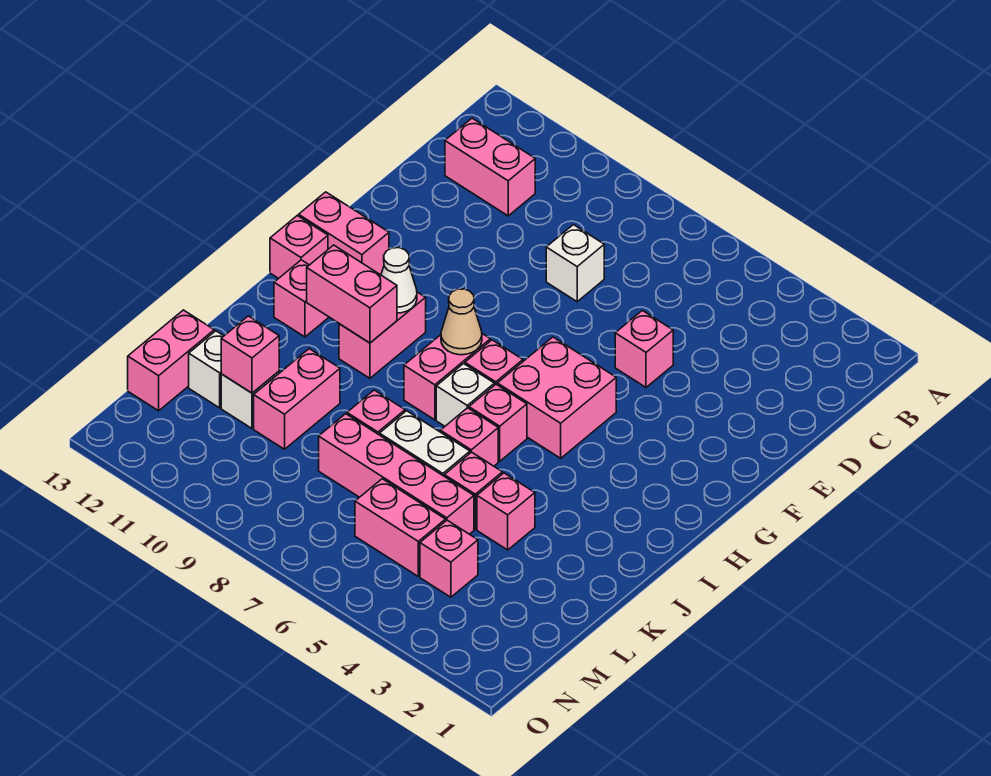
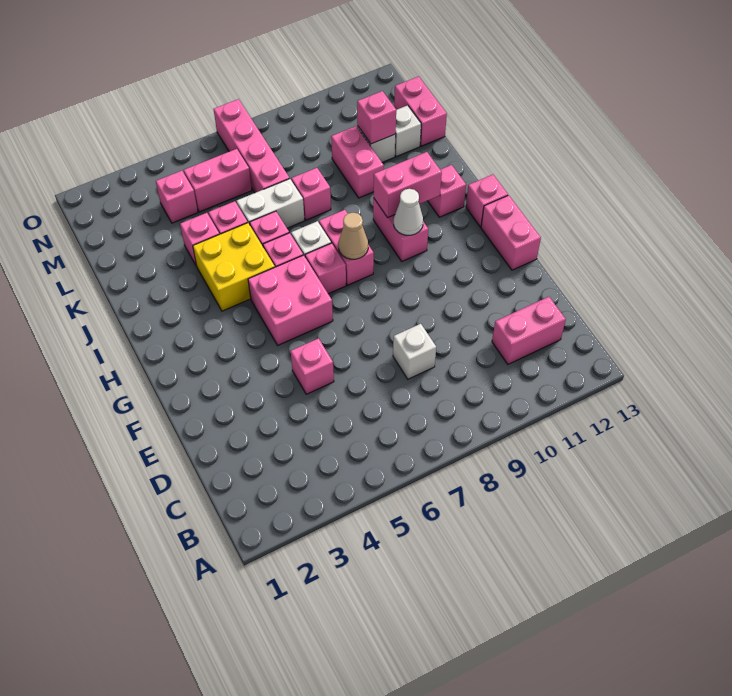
pink brick G12:G13 level 1 -> pink brick F13:G13 level 1
none -> yellow brick I4:J5 level 1
pink brick L5:L8 level 1 -> pink brick L7:O7 level 1

